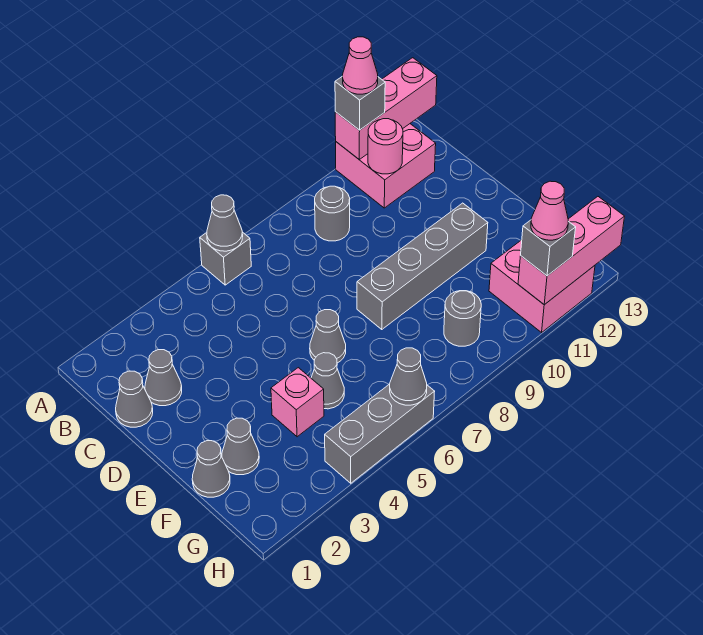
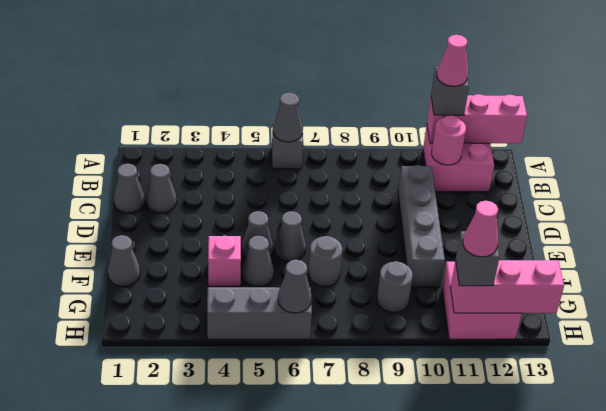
grey round brick B9 level 1 -> grey round brick F7 level 1
grey brick E8:E11 level 1 -> grey brick C10:F10 level 1
grey cone F2 level 1 -> grey cone E5 level 1

